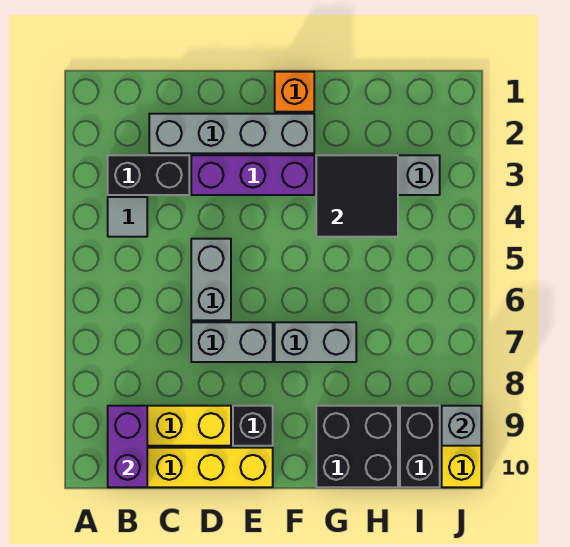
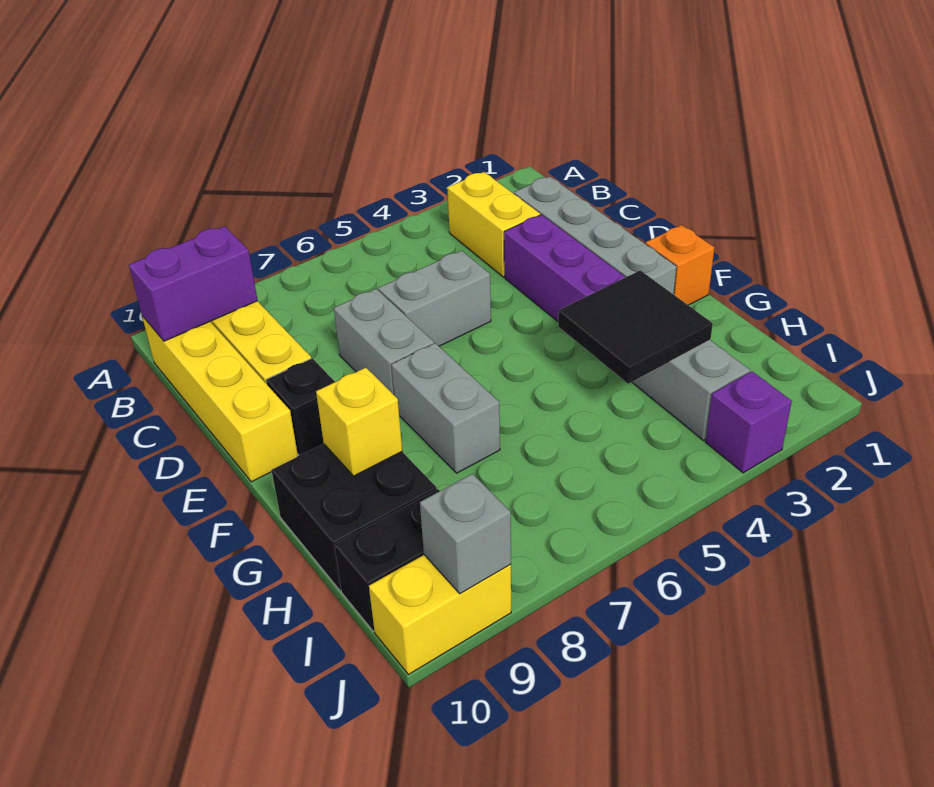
black brick B3:C3 level 1 -> yellow brick B3:C3 level 1
grey tile B4 level 1 -> none
none -> yellow brick G9 level 2
none -> purple brick J3 level 1

